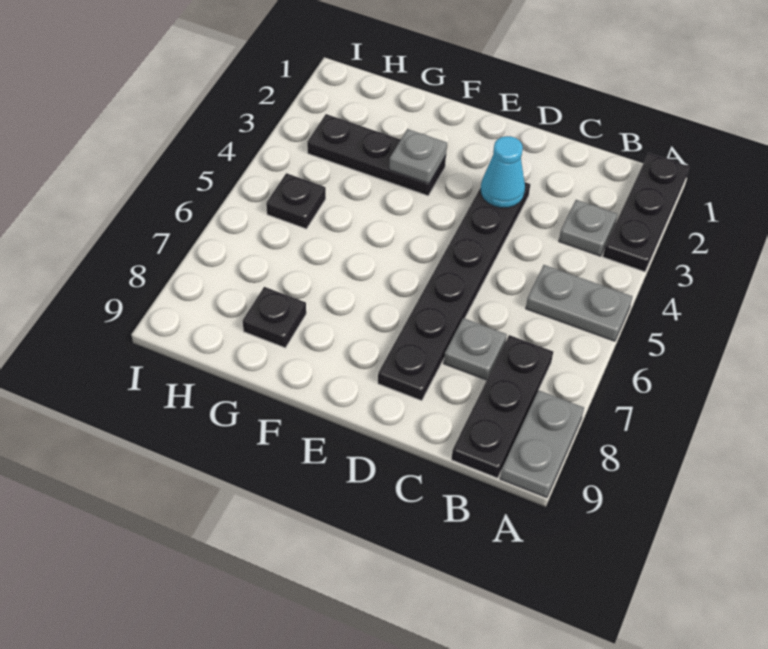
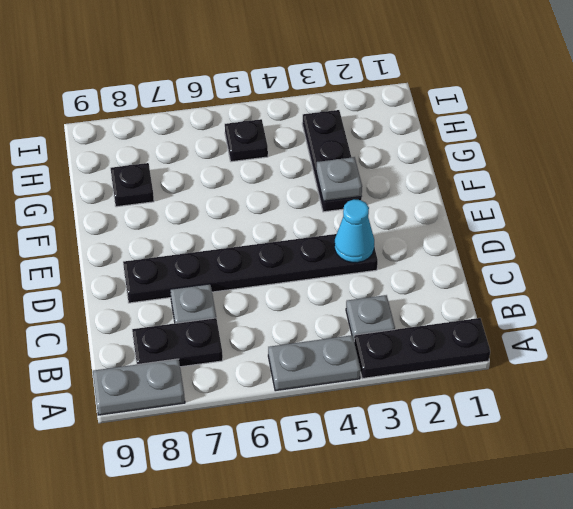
grey plate A5:B5 level 1 -> grey plate A4:A5 level 1
black plate B7:B9 level 1 -> black plate B7:B8 level 1

